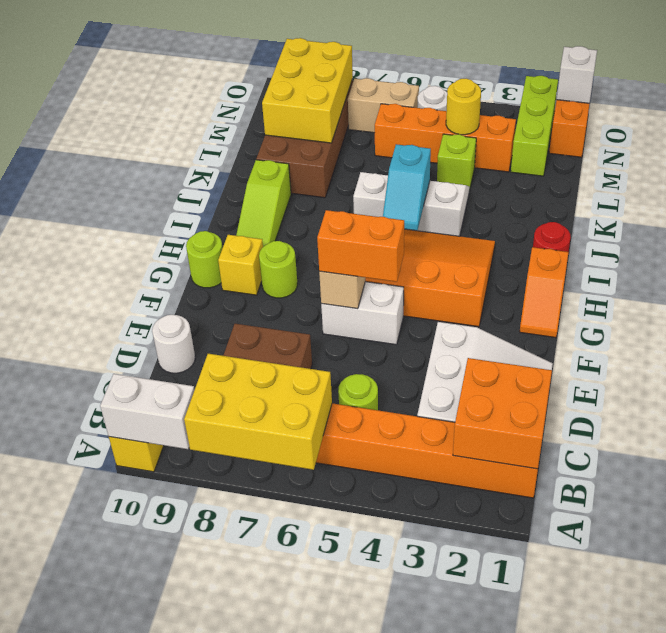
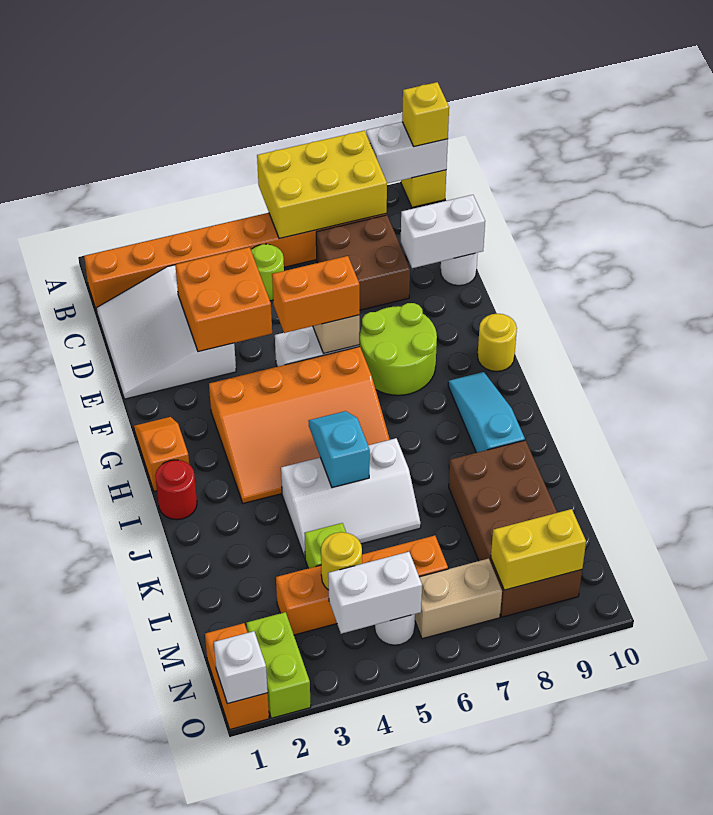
orange brick B1:C2 level 2 -> orange brick D3:E4 level 2
none -> white brick D9:D10 level 2
lime round brick G8 level 1 -> lime round brick F7:G8 level 1
yellow brick G9 level 1 -> yellow brick A10 level 3
lime round brick G10 level 1 -> yellow round brick G10 level 1
lime slope H9:J9 level 1 top J -> cyan slope H9:J9 level 1 top J
yellow brick L8:N9 level 2 -> yellow brick N8:N9 level 2
lime brick M2:O2 level 1 -> lime brick N2:O2 level 1
none -> white brick N4:N5 level 2

